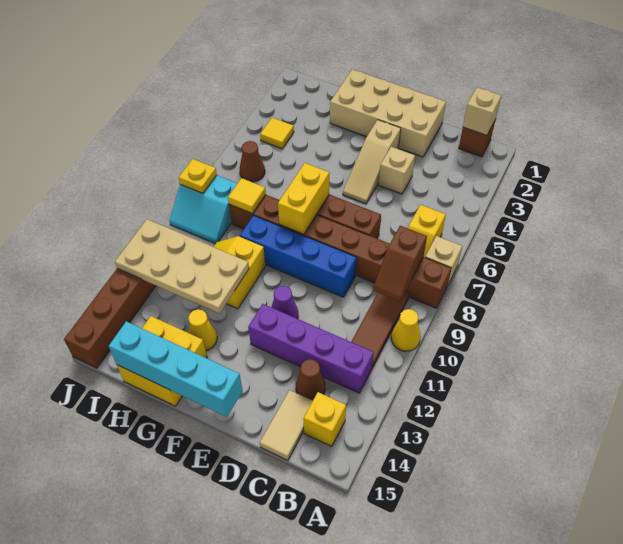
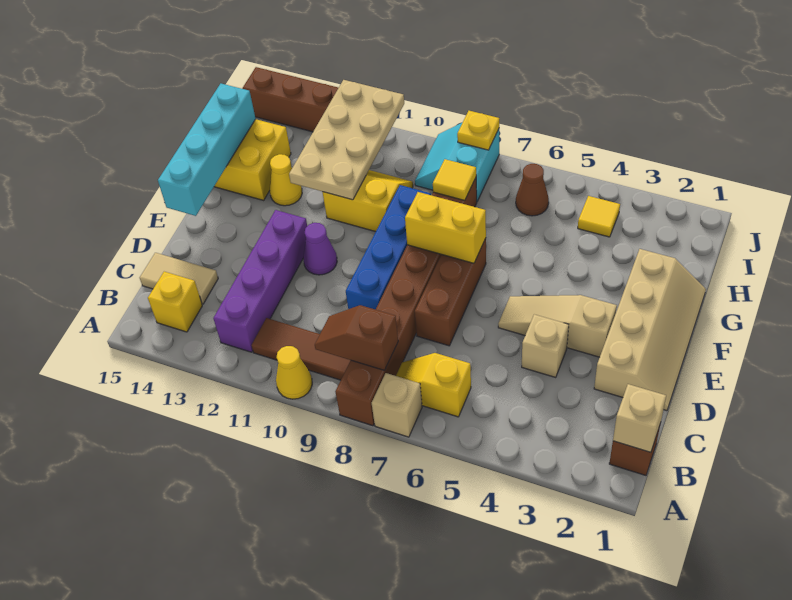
brown cone C13 level 1 -> none
tan brick D1:G2 level 1 -> tan slope D1:G2 level 1 top 2

